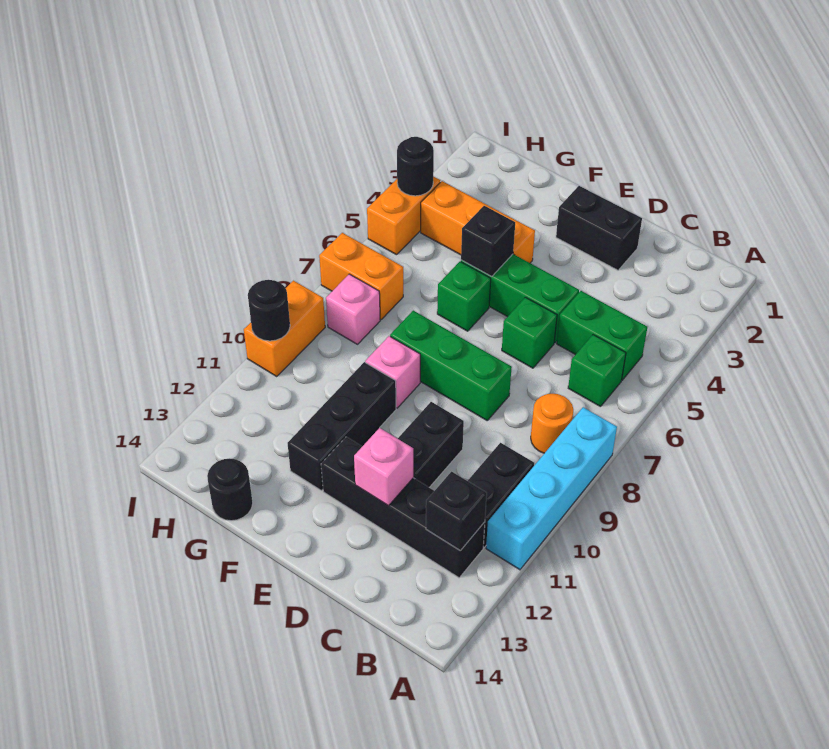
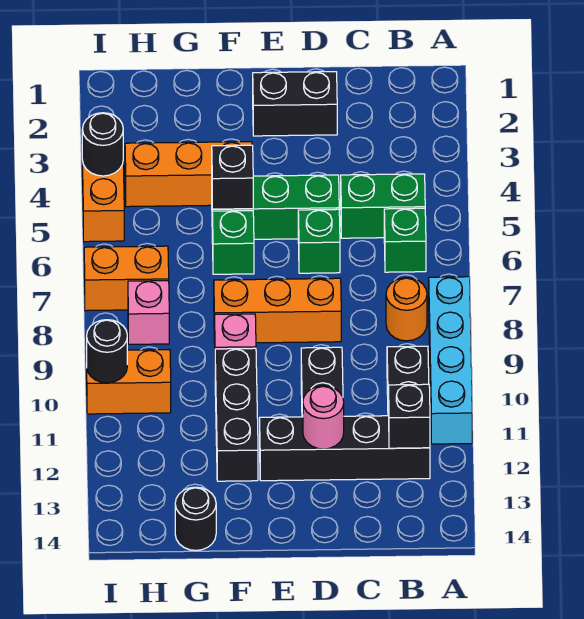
green brick D8:F8 level 1 -> orange brick D8:F8 level 1
pink brick D12 level 2 -> pink round brick D12 level 2
orange brick I9:I10 level 1 -> orange brick H10:I10 level 1

